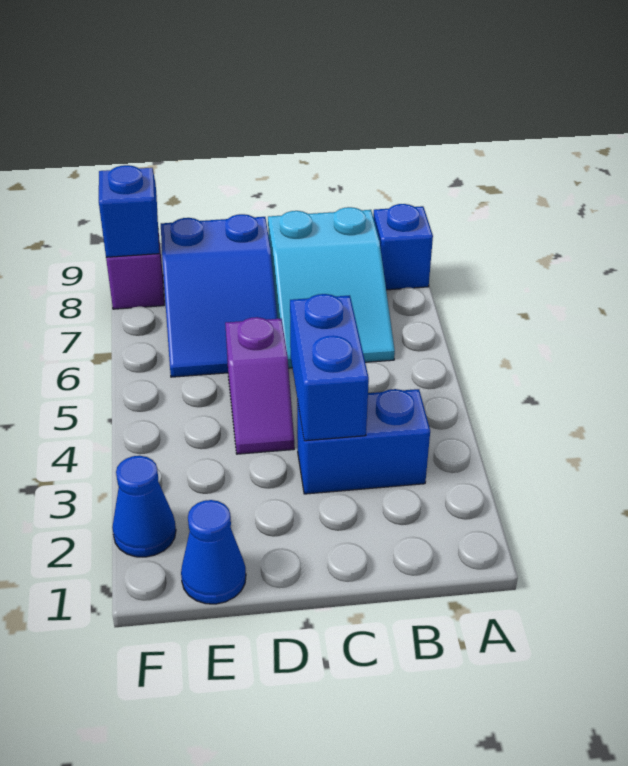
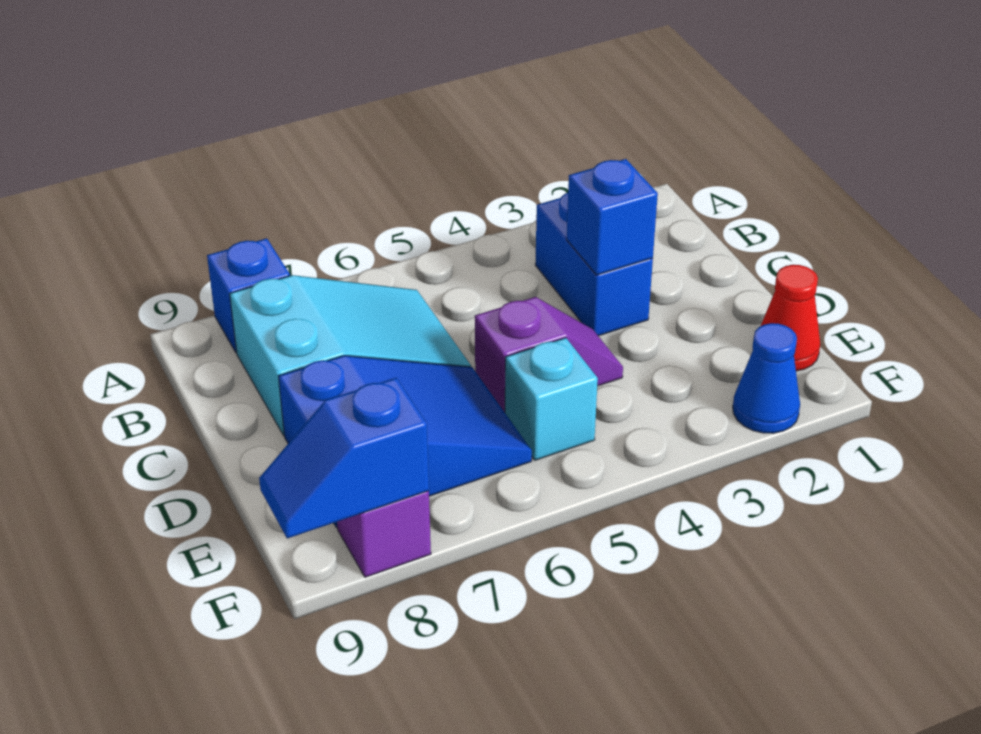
blue brick C3:C4 level 2 -> blue brick C3 level 2
blue cone E1 level 1 -> red cone E1 level 1
none -> cyan brick E5 level 1

